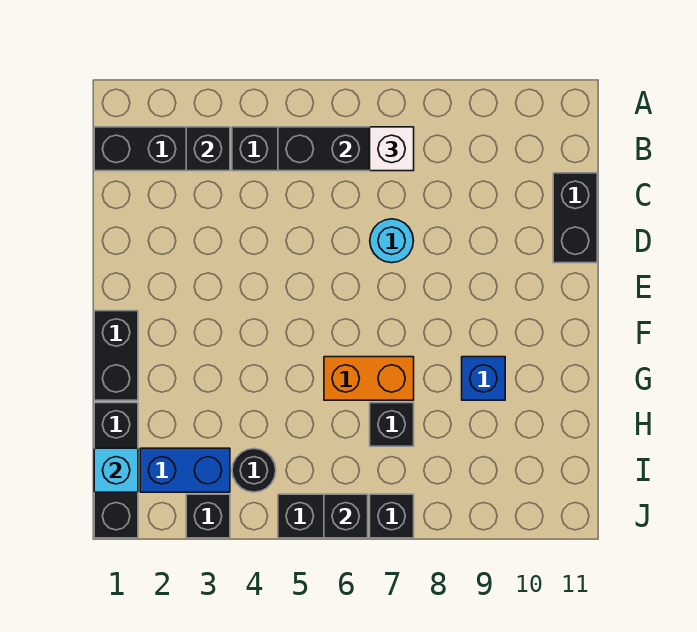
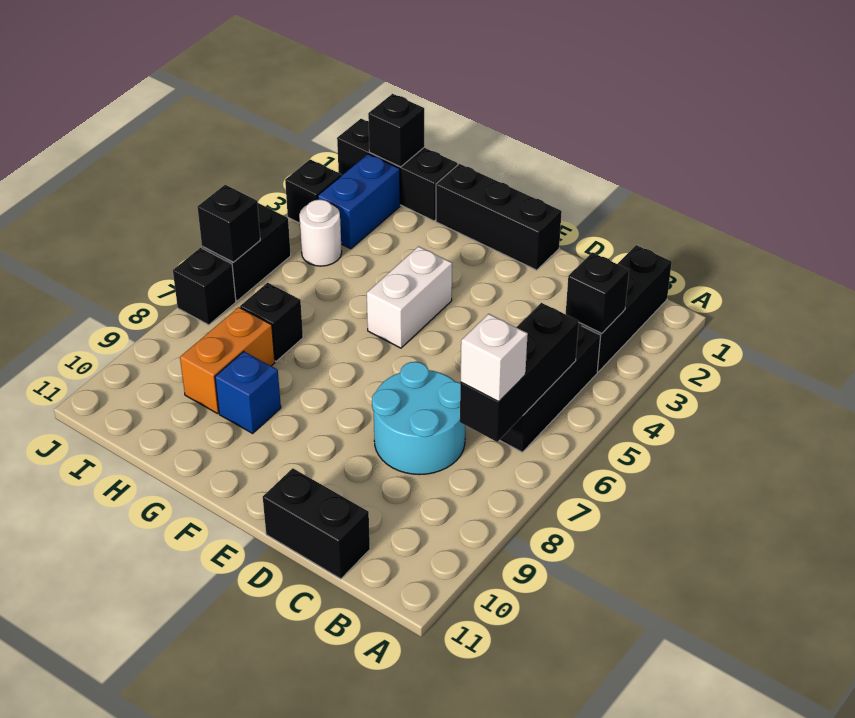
cyan round brick D7 level 1 -> cyan round brick C7:D8 level 1
black brick F1:G1 level 1 -> black brick E1:G1 level 1
none -> white brick F4:F5 level 1
orange brick G6:G7 level 1 -> orange brick H8:H9 level 1
cyan brick I1 level 2 -> black brick I1 level 2
black round brick I4 level 1 -> white round brick I4 level 1

